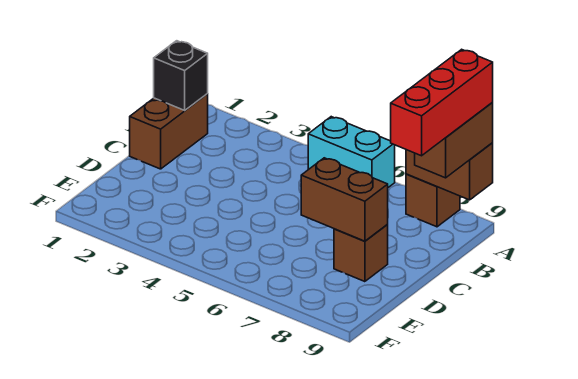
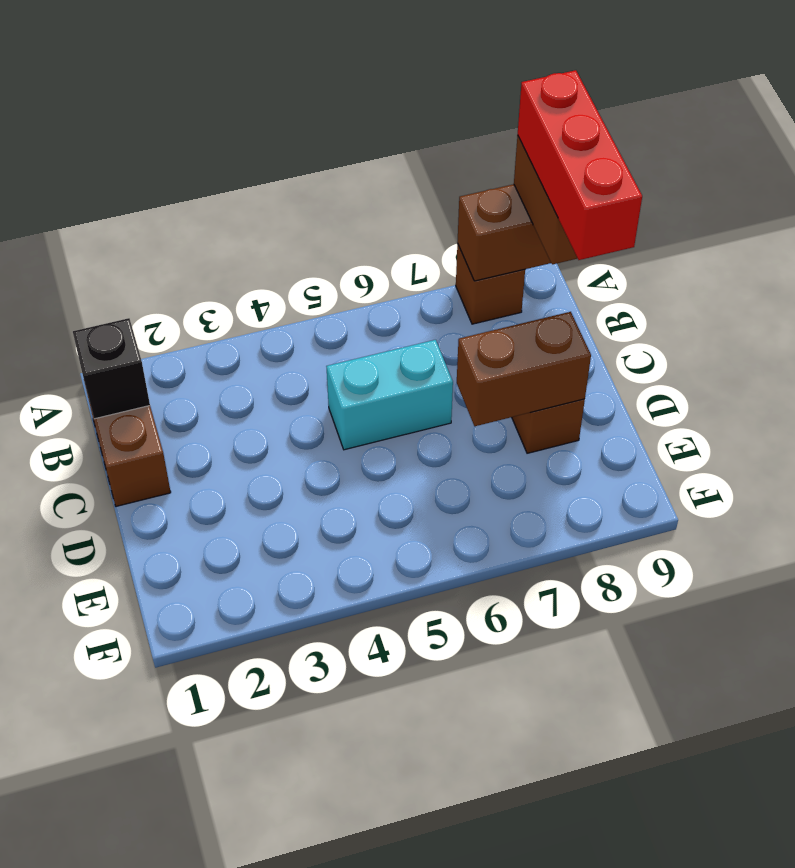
cyan brick A5:A6 level 1 -> cyan brick C5:C6 level 1

